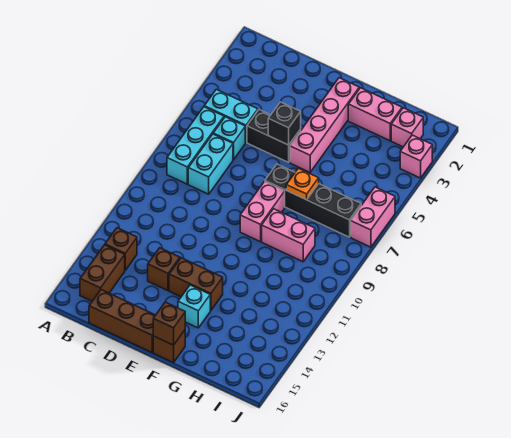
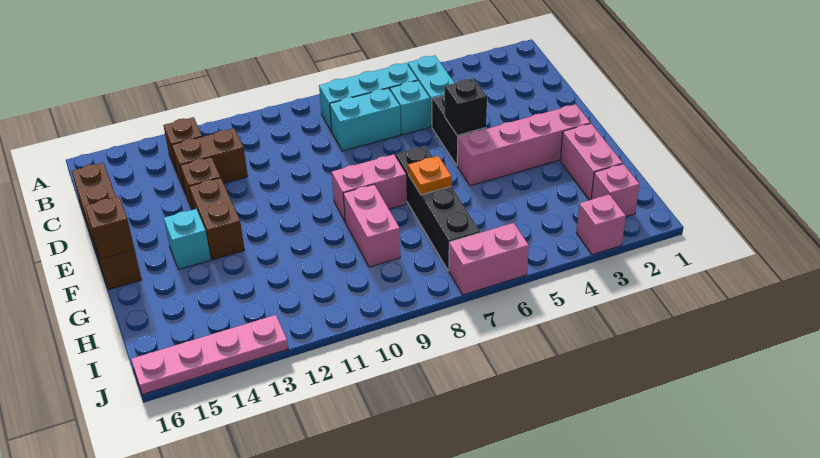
brown brick B14:B15 level 1 -> brown brick C12:C13 level 1
none -> pink plate J13:J16 level 1

